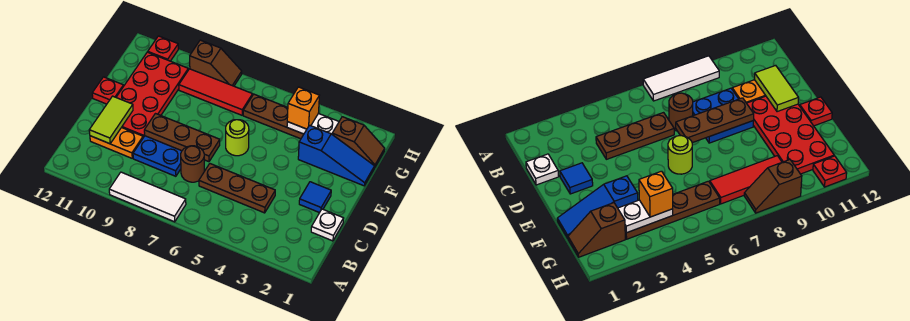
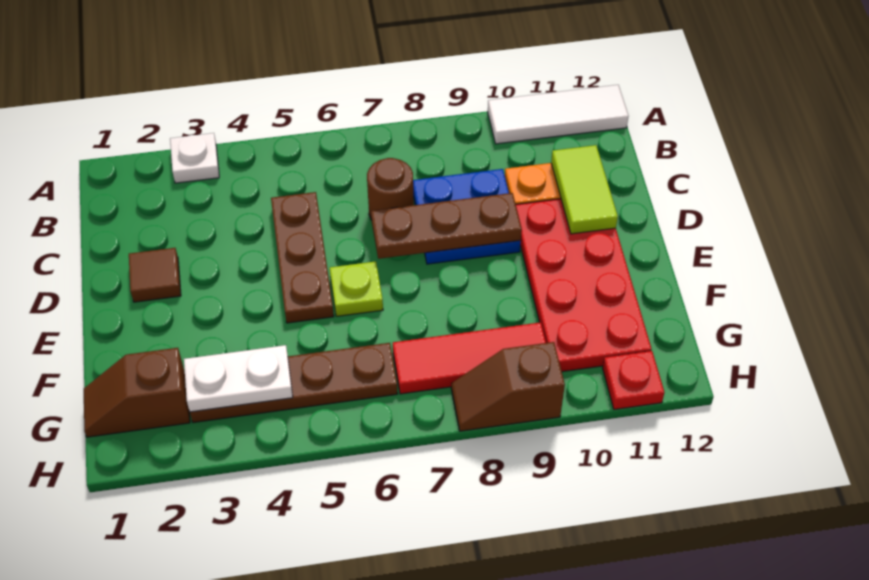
white tile A7:A9 level 1 -> white tile A10:A12 level 1
white plate C1 level 1 -> white plate A3 level 1
brown plate C4:C6 level 1 -> brown plate C5:E5 level 1
blue tile D2 level 1 -> brown tile D2 level 1
lime round brick E6 level 1 -> lime plate E6 level 1
red plate E12 level 1 -> none
blue slope F1:F3 level 1 top 3 -> none
orange brick G4 level 3 -> none

